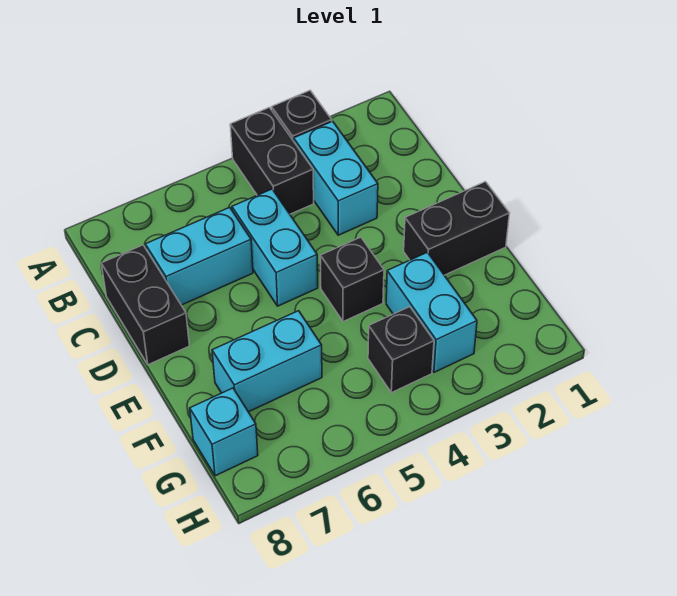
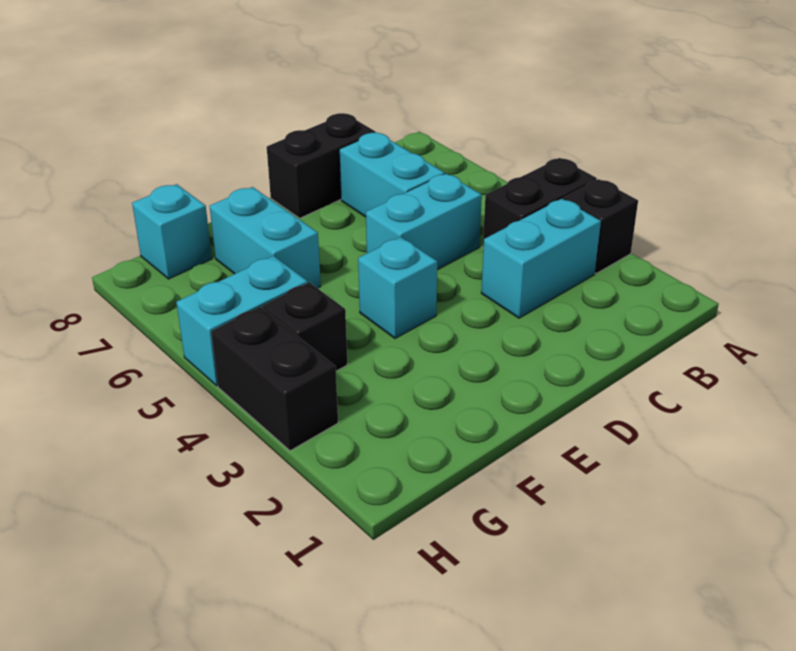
black brick E1:E2 level 1 -> black brick H3:H4 level 1
black brick E4 level 1 -> cyan brick E4 level 1
cyan brick F3:G3 level 1 -> cyan brick G5:H5 level 1

